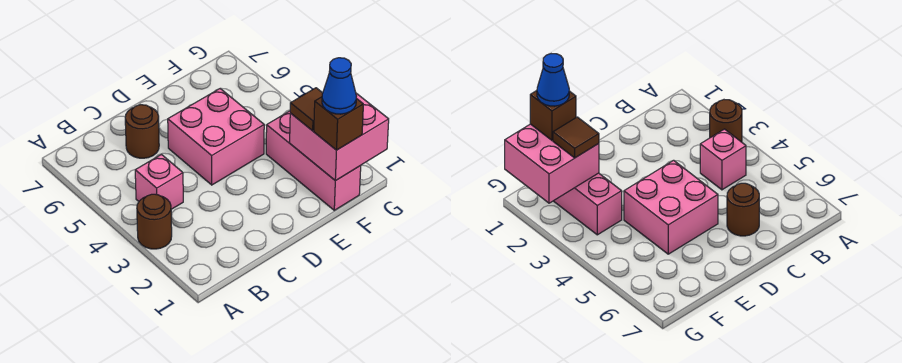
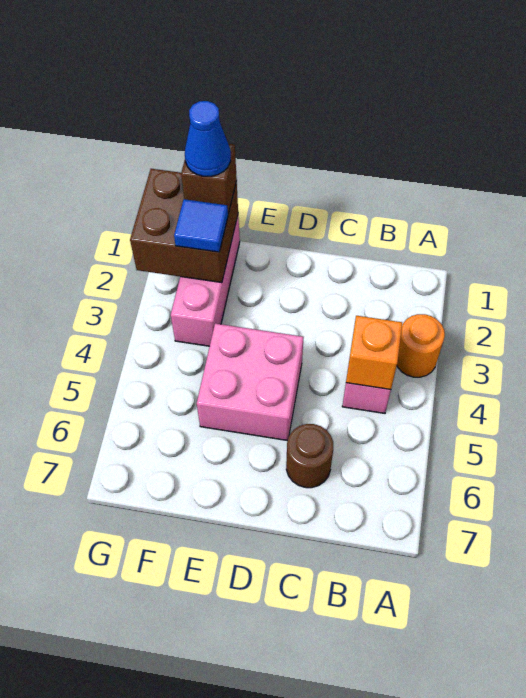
brown round brick A3 level 1 -> orange round brick A3 level 1
none -> orange brick B4 level 2
pink brick F1:G2 level 2 -> brown brick F1:G2 level 2
brown tile F2 level 3 -> blue tile F2 level 3

